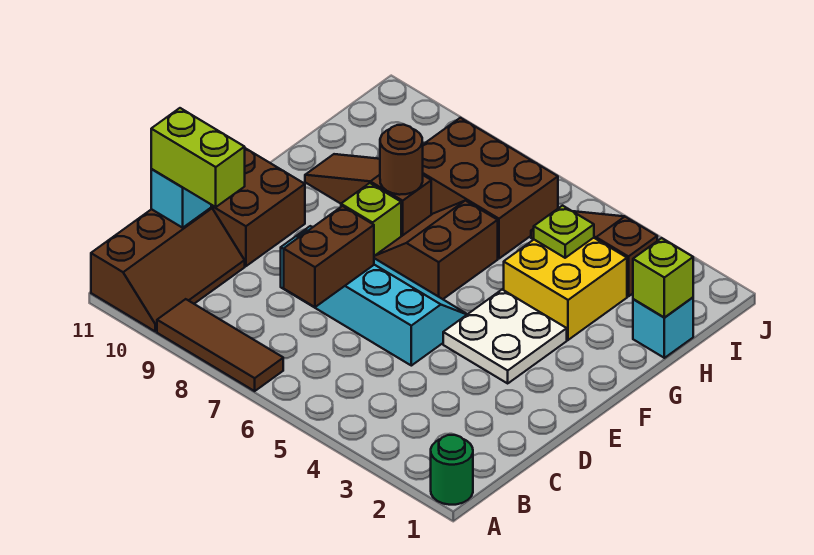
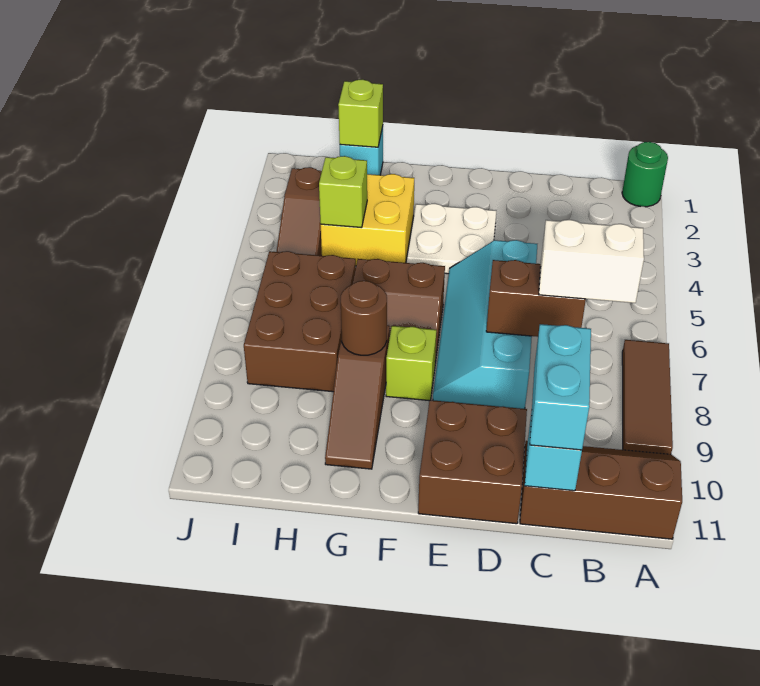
none -> white brick B7:C7 level 3
lime brick C10:C11 level 3 -> cyan brick C10:C11 level 3
lime plate H4 level 2 -> lime brick H4 level 2

